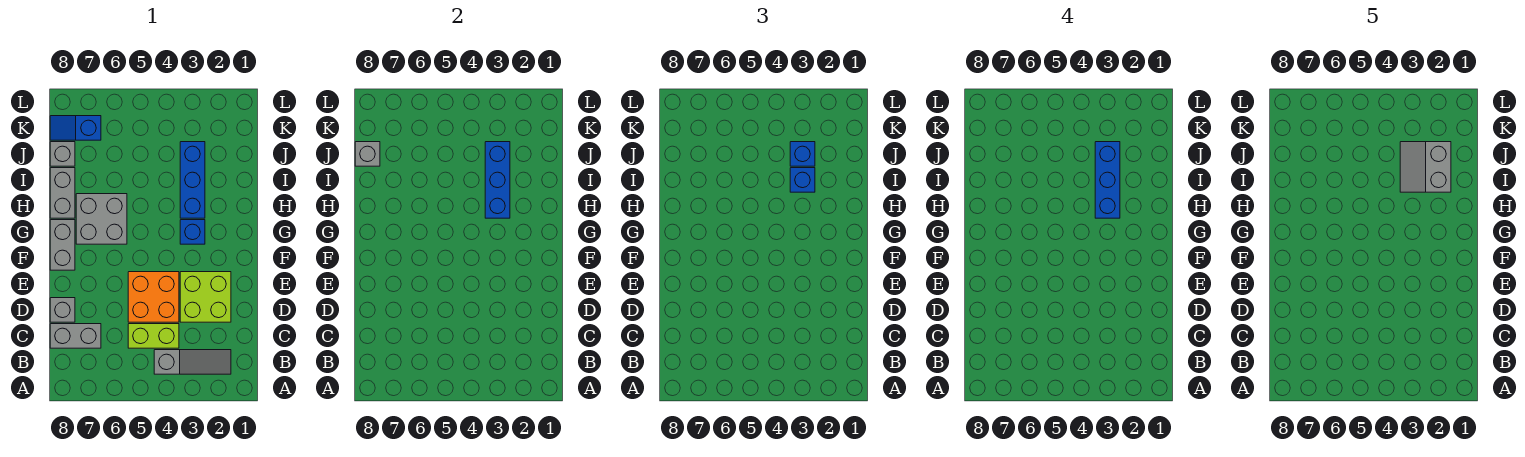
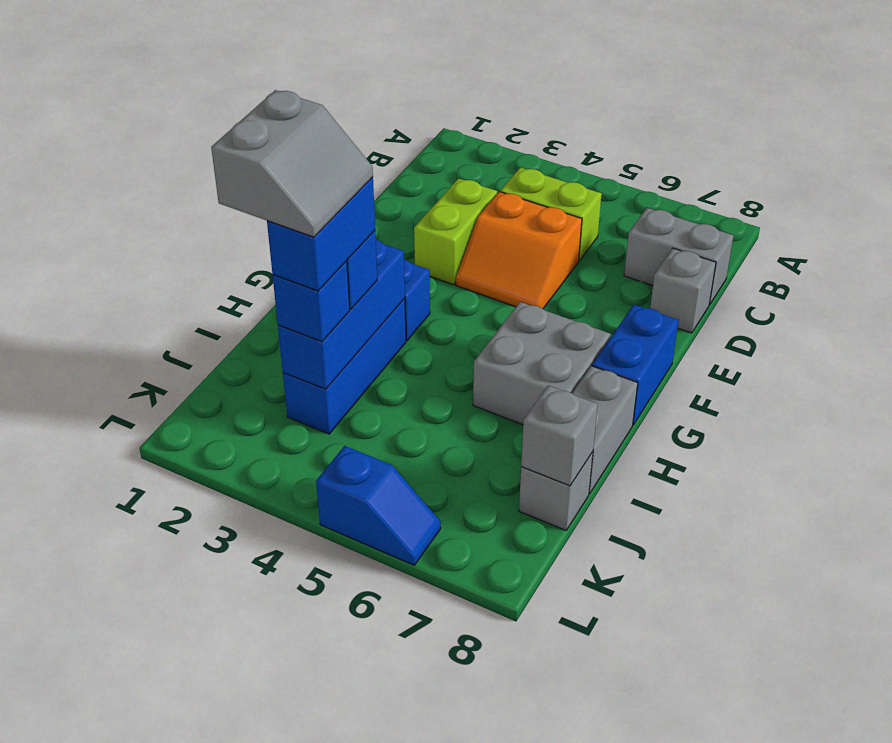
grey slope B2:B4 level 1 top 4 -> none
lime brick D2:E3 level 1 -> lime brick D3:E3 level 1
orange brick D4:E5 level 1 -> orange slope D4:E5 level 1 top D
grey brick F8:G8 level 1 -> blue brick F8:G8 level 1
blue brick H3:J3 level 4 -> blue brick I3:J3 level 4
blue slope K7:K8 level 1 top 7 -> blue slope L5:L6 level 1 top 5

